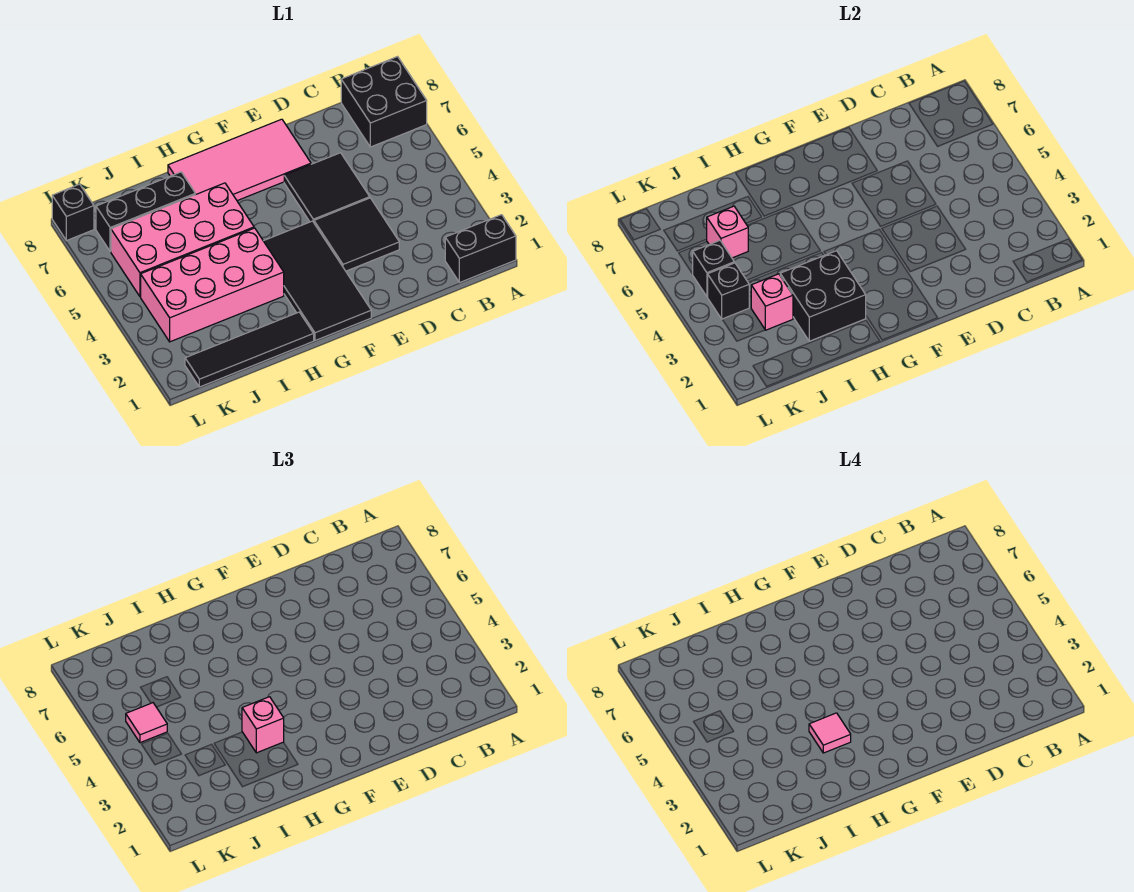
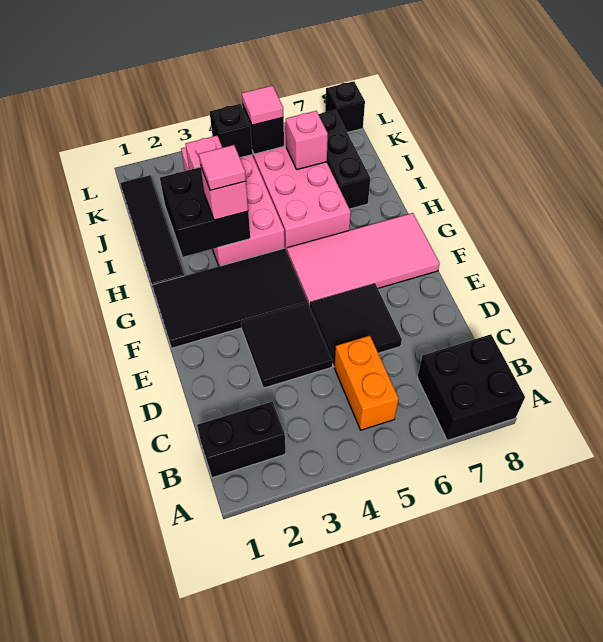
black brick A1:B1 level 1 -> black brick B1:B2 level 1
none -> orange brick B5:C5 level 1
pink tile E7:H8 level 1 -> pink tile F5:G8 level 1

